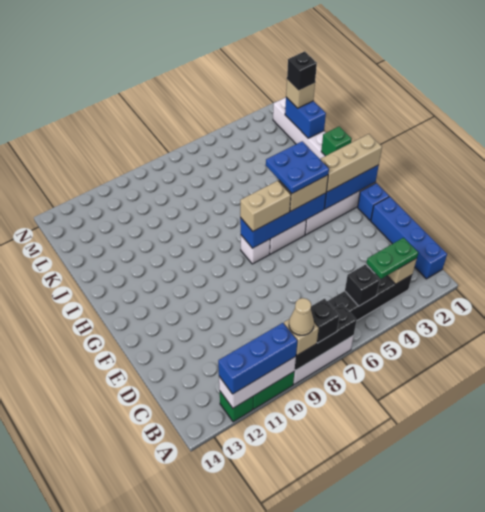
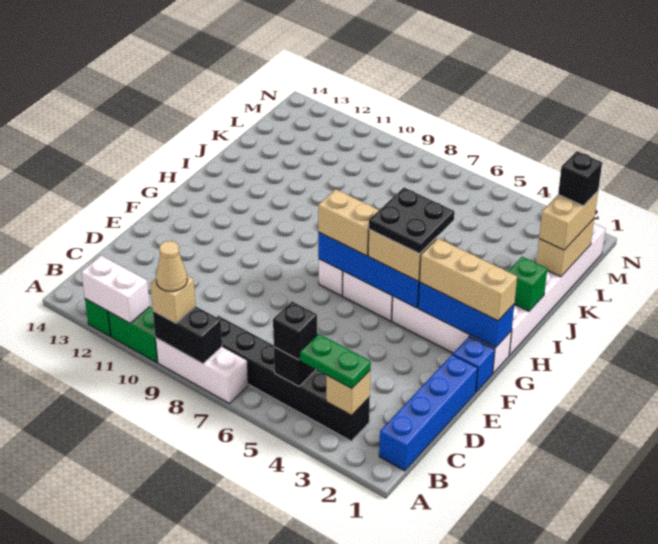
black brick A7:A9 level 2 -> black brick A8:A9 level 2
black brick A8 level 3 -> black brick B5 level 3
white brick A10:A12 level 2 -> white brick A11:A12 level 2
blue brick A10:A12 level 3 -> none
blue plate G4:H5 level 4 -> black plate G4:H5 level 4
blue brick K1:L1 level 2 -> tan brick K1:L1 level 2
tan brick L1 level 3 -> tan brick K1:L1 level 3

